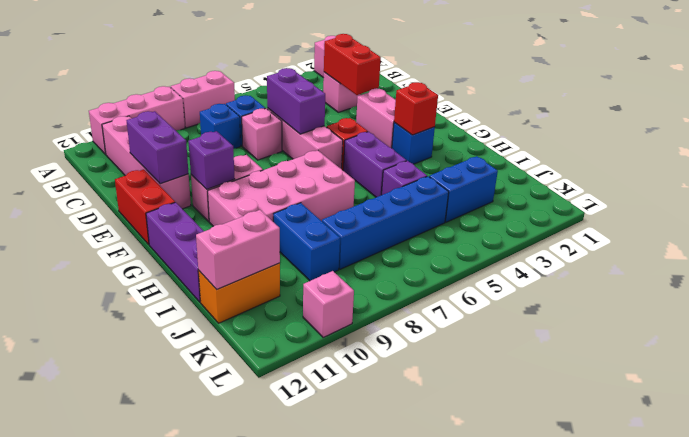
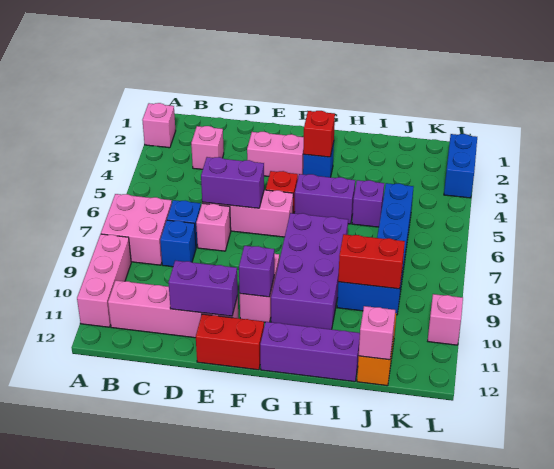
pink brick A7:A8 level 1 -> pink brick A7:B8 level 1
red brick C3:D3 level 2 -> red brick I9:J9 level 2
pink brick G7:H10 level 1 -> purple brick G7:H10 level 1
blue brick J3:J4 level 1 -> blue brick L2:L3 level 1
pink brick J11:J12 level 2 -> pink brick J12 level 2

